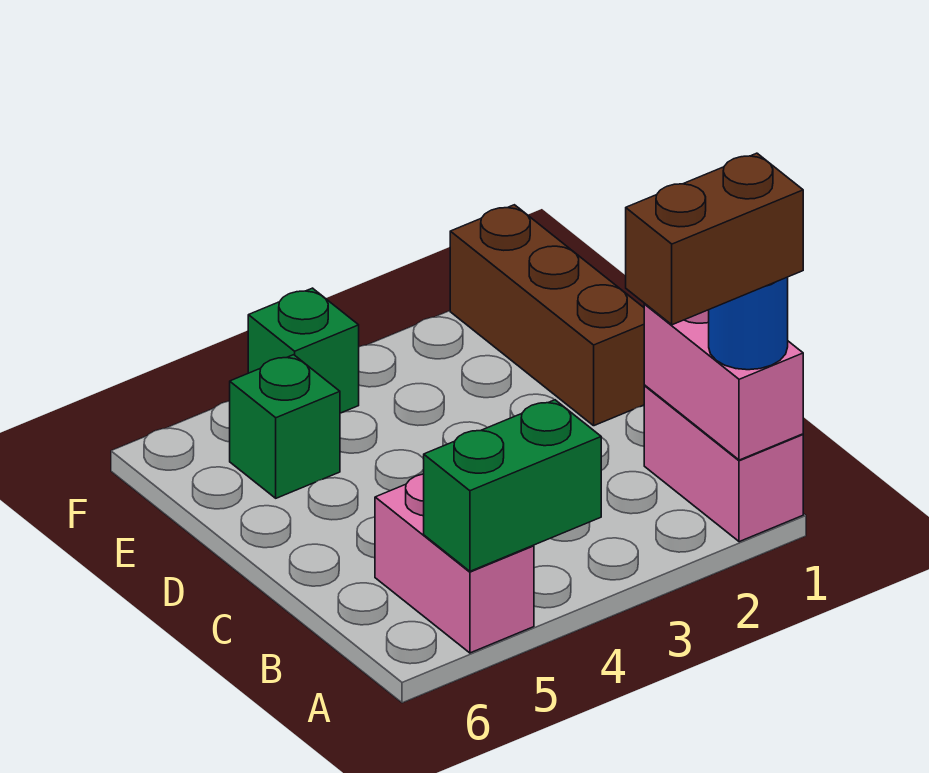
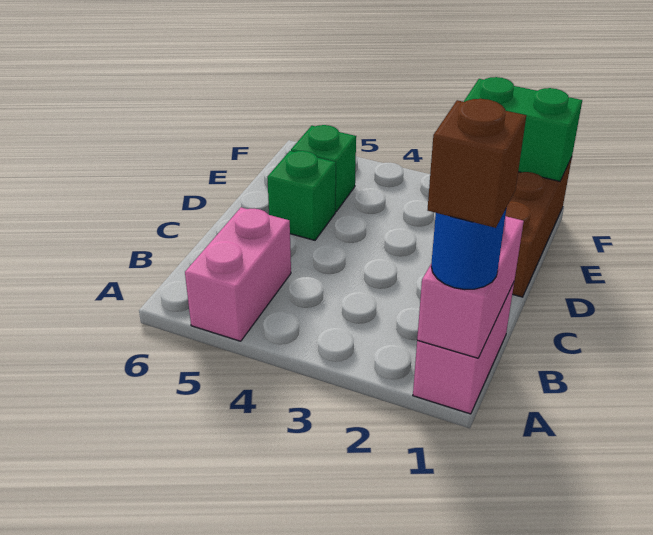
brown brick A1:A2 level 4 -> brown brick A1 level 4
green brick A4:A5 level 2 -> green brick F1:F2 level 2
green brick F4 level 1 -> green brick D5 level 1

